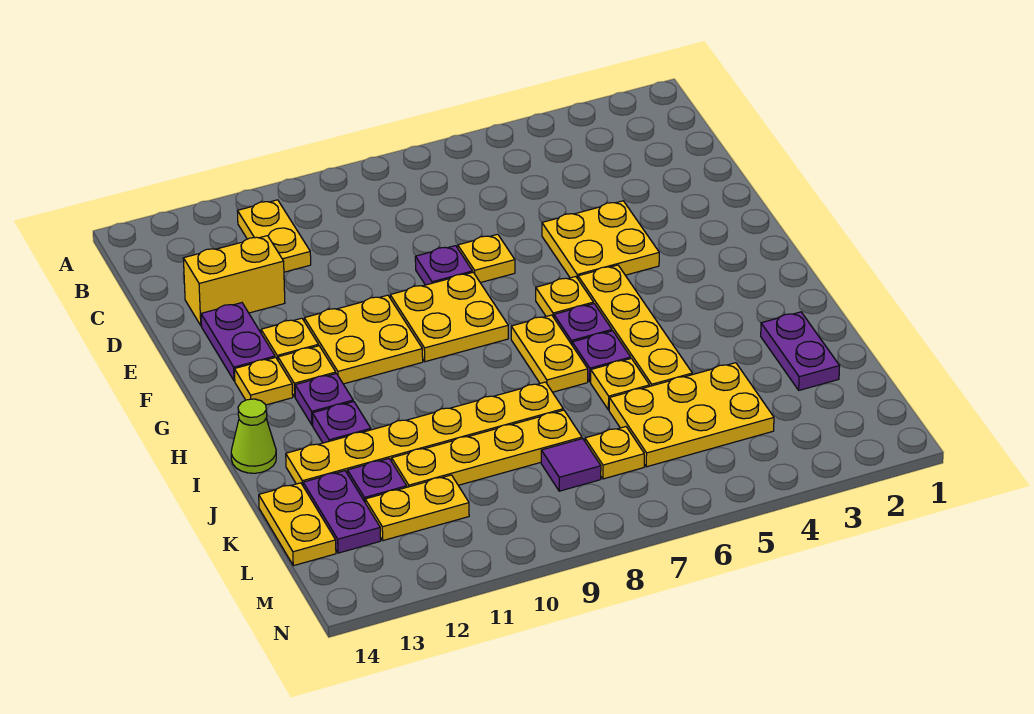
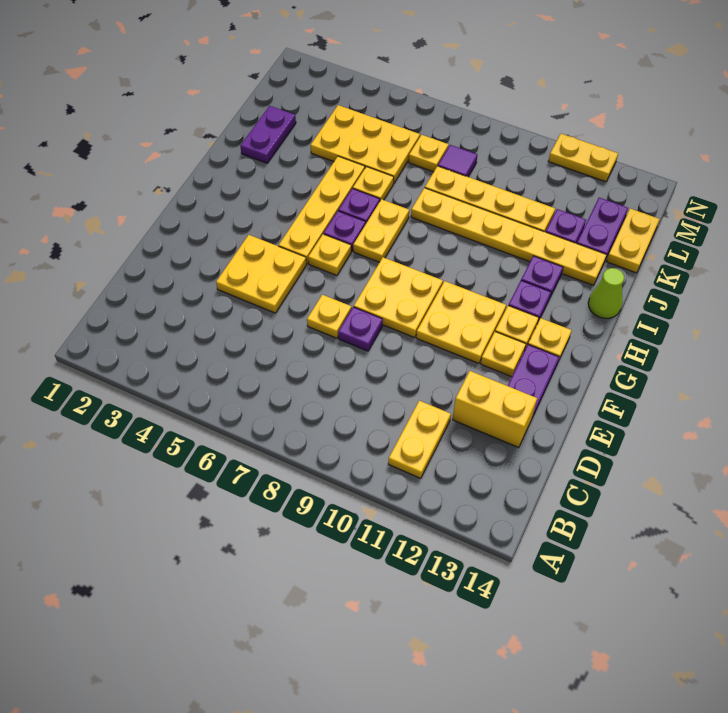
yellow plate L11:L12 level 1 -> yellow plate N11:N12 level 1

